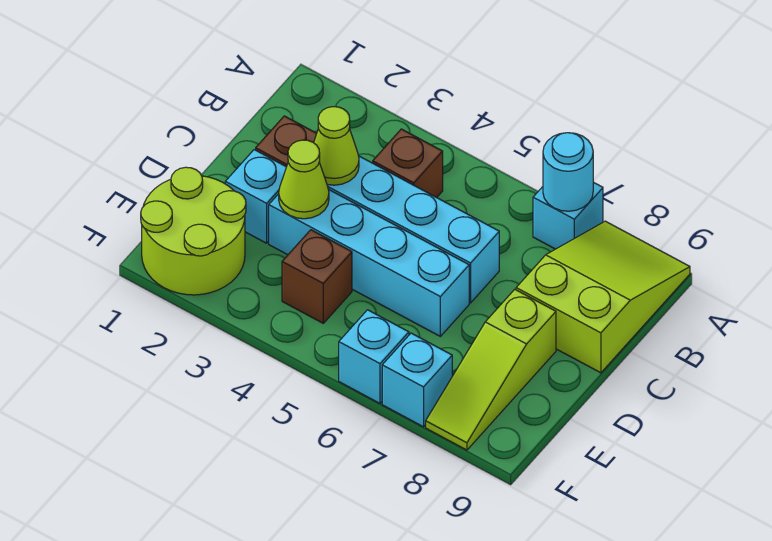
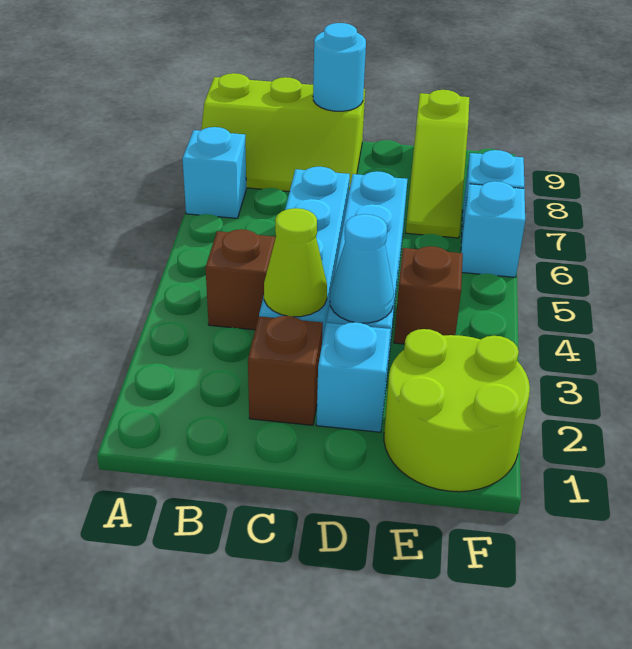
cyan round brick A7 level 2 -> cyan round brick C9 level 2
lime slope A8:C9 level 1 top C -> lime slope A8:C9 level 1 top 9
lime cone D3 level 2 -> cyan cone D3 level 2
lime slope D8:F8 level 1 top D -> lime slope E7:E9 level 1 top 9

